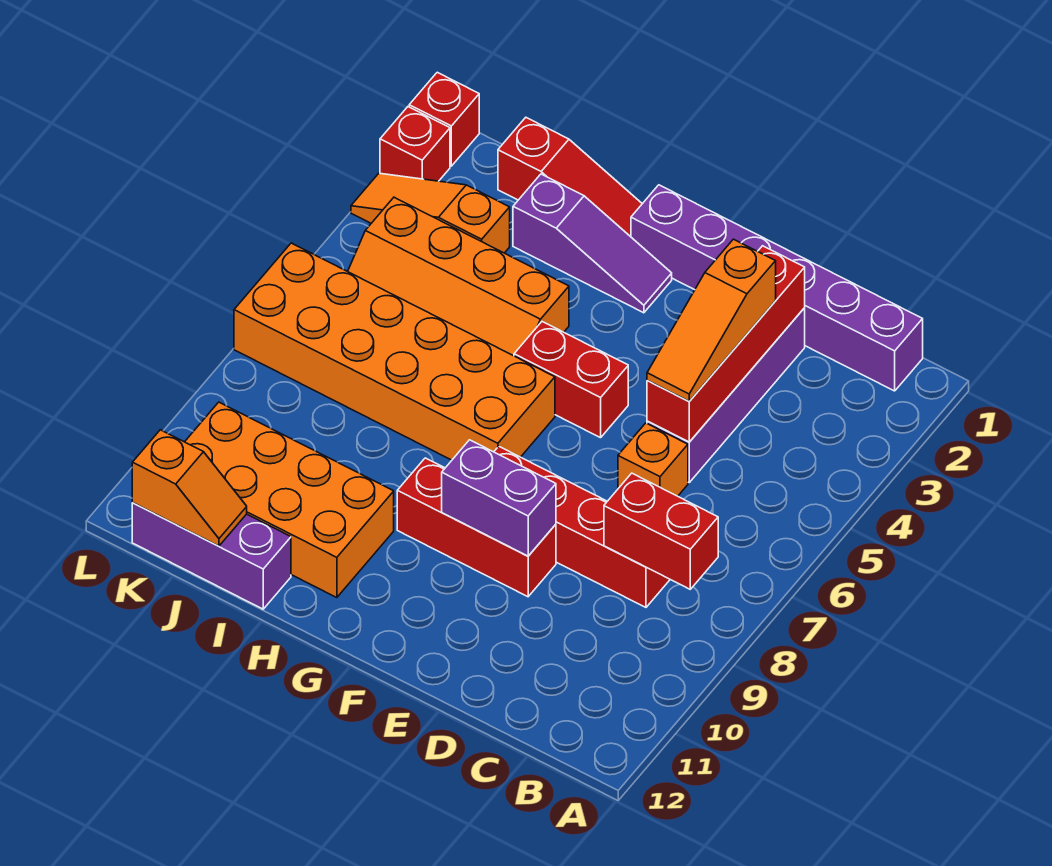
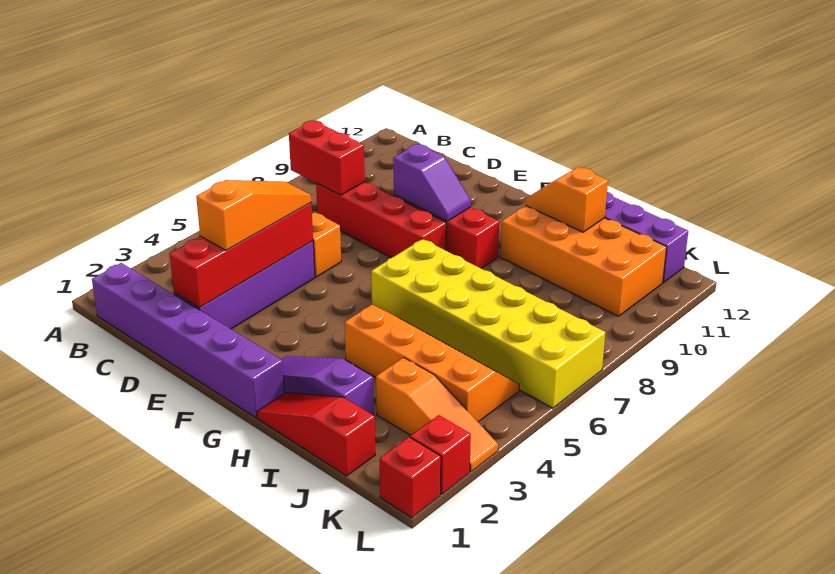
purple brick E9:F9 level 2 -> purple slope E9:F9 level 2 top E
red brick F5:G5 level 1 -> none
orange brick G6:L7 level 1 -> yellow brick G6:L7 level 1
orange slope J12:K12 level 2 top K -> orange slope H11:I11 level 2 top I

